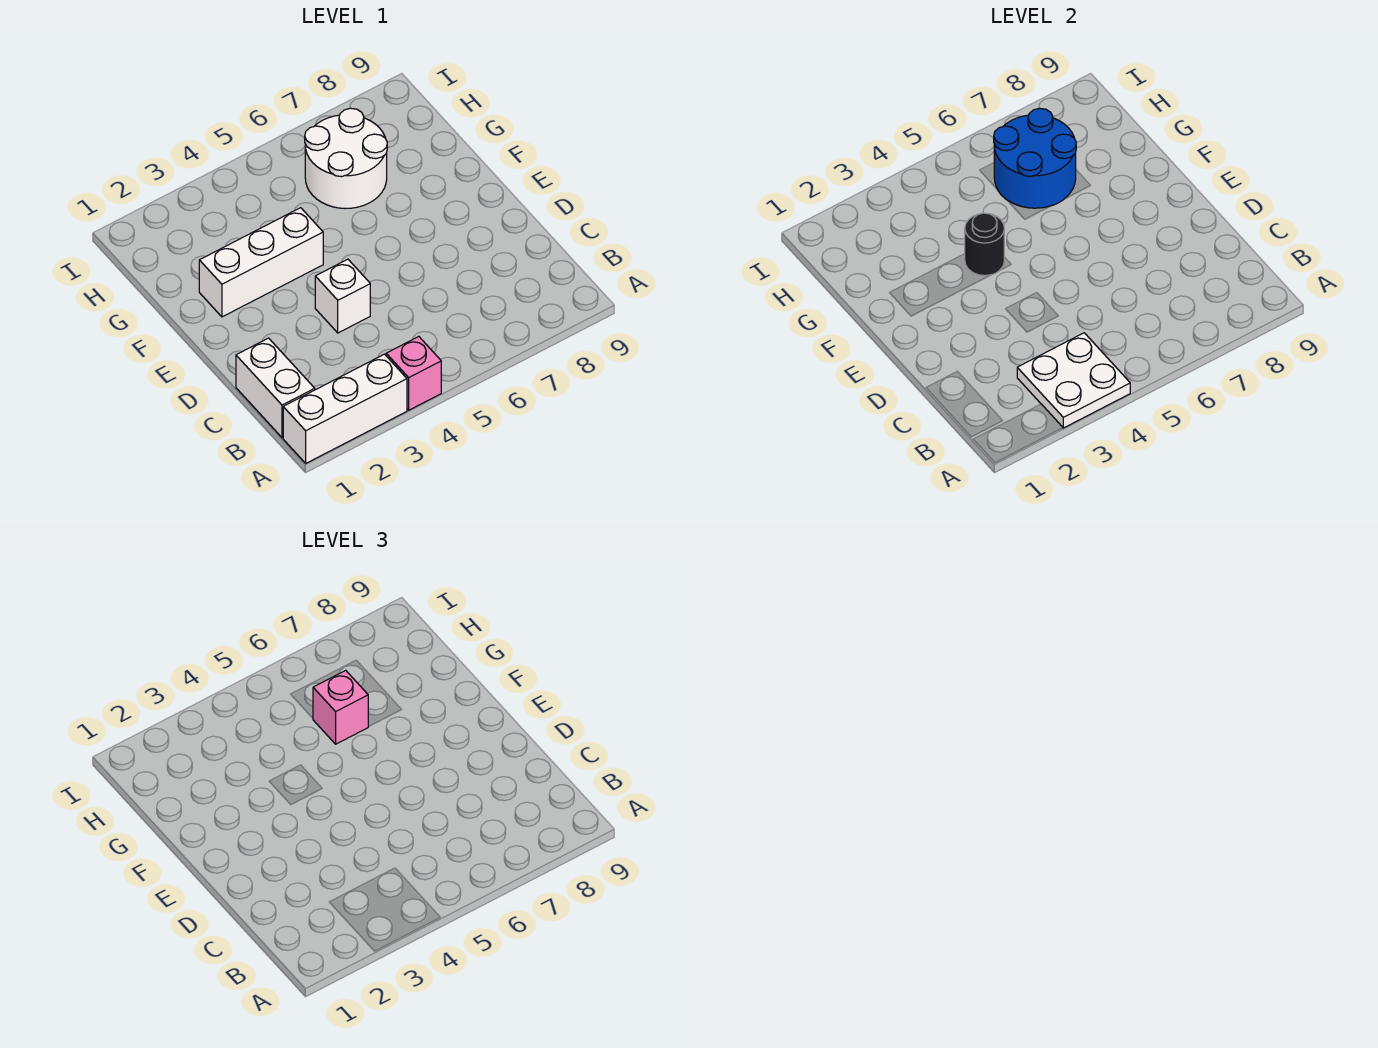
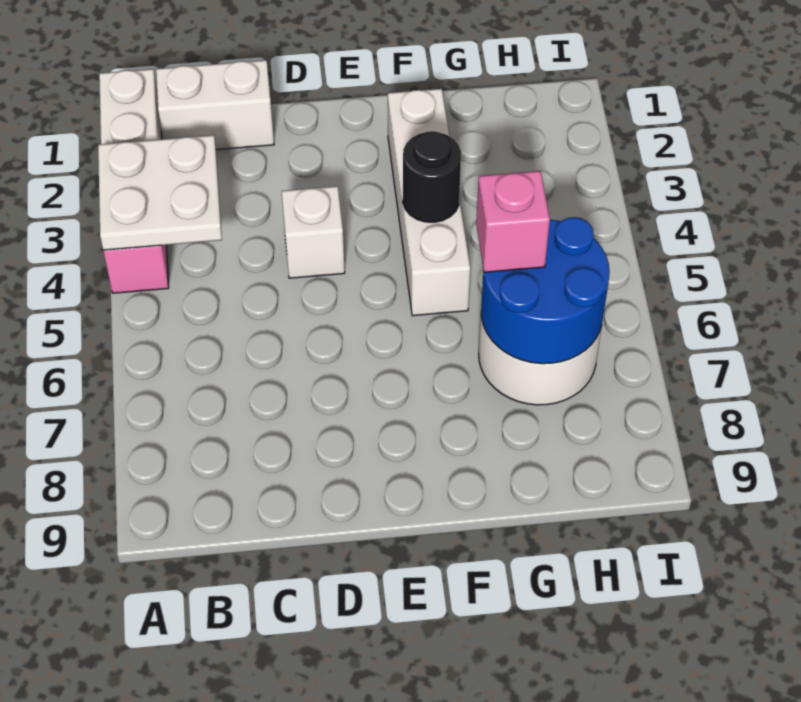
white brick F2:F4 level 1 -> white brick F2:F5 level 1

